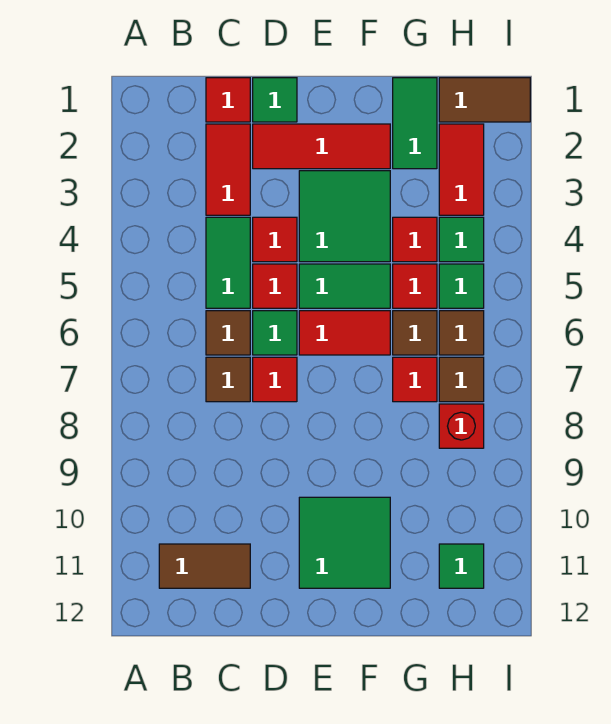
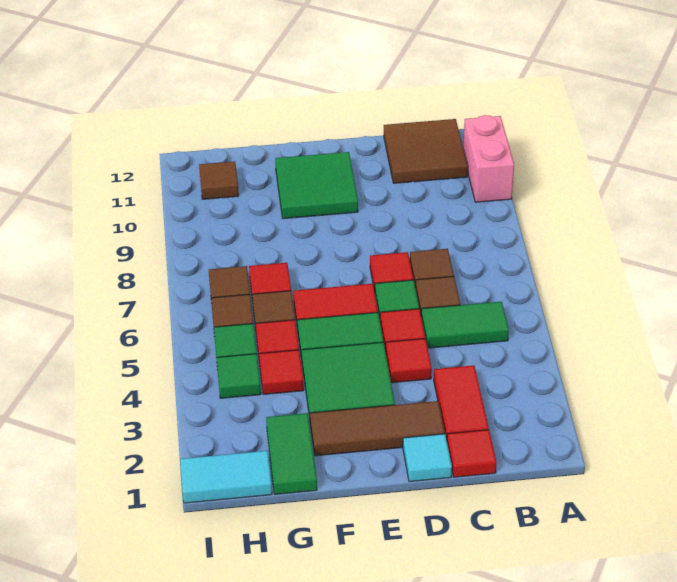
none -> pink brick A10:A11 level 1
brown tile B11:C11 level 1 -> brown tile B11:C12 level 1
green tile C4:C5 level 1 -> green tile B5:C5 level 1
green tile D1 level 1 -> cyan tile D1 level 1
red tile D2:F2 level 1 -> brown tile D2:F2 level 1
brown tile H1:I1 level 1 -> cyan tile H1:I1 level 1
red tile H2:H3 level 1 -> none
red brick H8 level 1 -> none
green tile H11 level 1 -> brown tile H11 level 1

